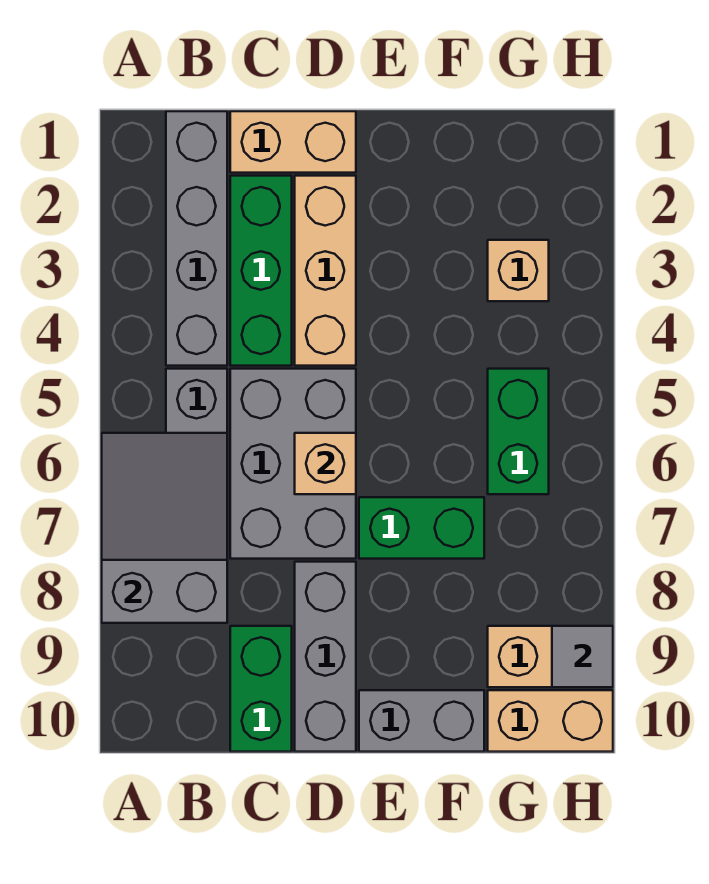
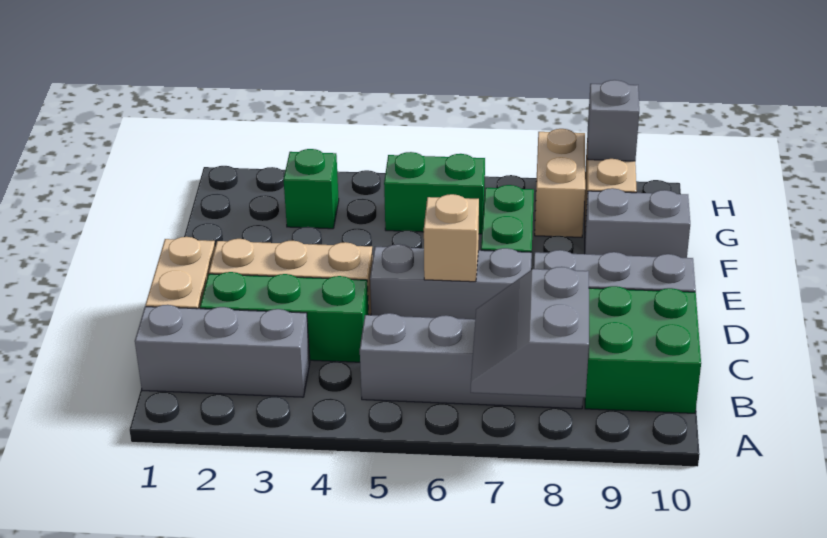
grey slope A6:B8 level 2 top 8 -> grey slope A7:B8 level 2 top 8
grey brick B1:B4 level 1 -> grey brick B1:B3 level 1
grey brick C5:D7 level 1 -> grey brick D5:D7 level 1
green brick C9:C10 level 1 -> green brick B9:C10 level 1
grey brick E10:F10 level 1 -> grey brick F9:F10 level 1
tan brick G3 level 1 -> green brick G3 level 1
tan brick G10:H10 level 1 -> tan brick G8:H8 level 1
grey tile H9 level 2 -> grey brick H9 level 2

